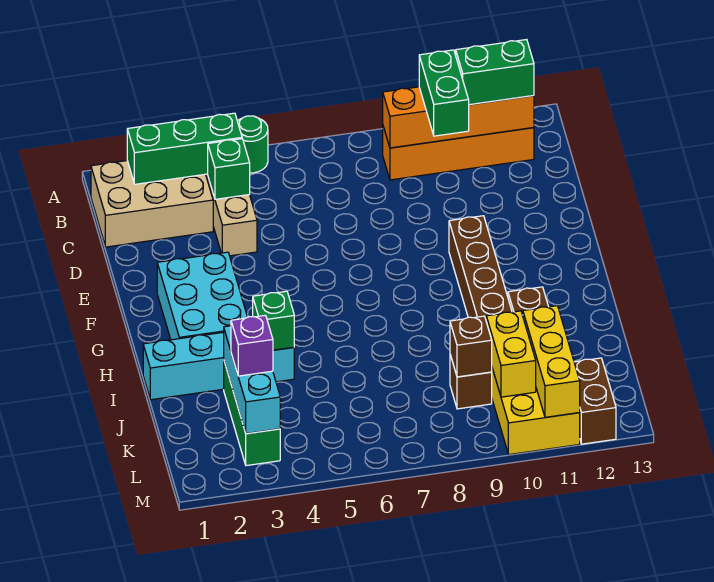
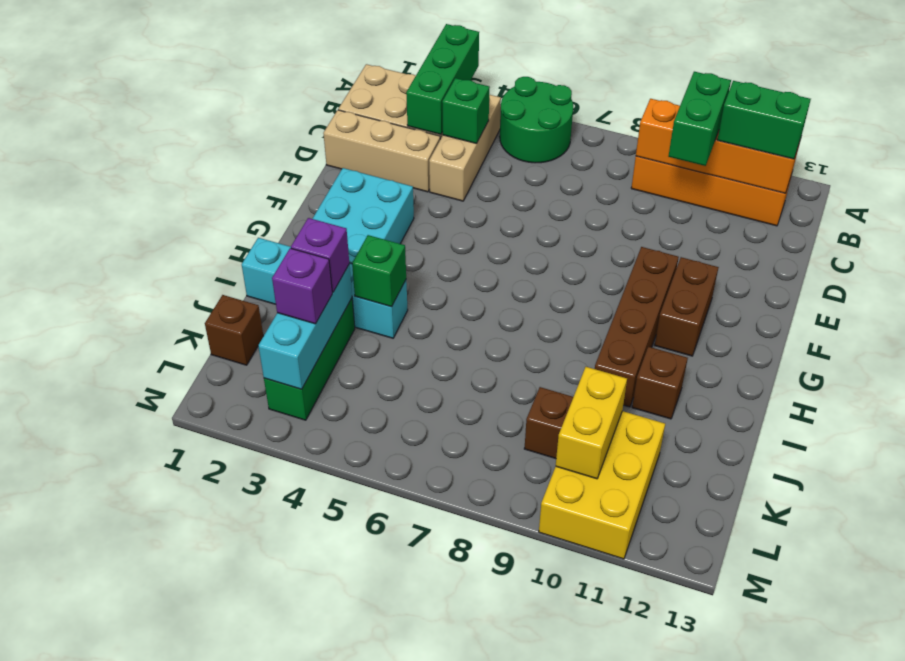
green round brick A5 level 1 -> green round brick A5:B6 level 1
green brick B2:B4 level 2 -> green brick A3:C3 level 2
none -> tan brick D1:D3 level 1
none -> purple brick J3 level 3
brown brick K9 level 2 -> brown brick K1 level 1
yellow brick K11:M11 level 2 -> none
brown brick L12:M12 level 1 -> brown brick F11:G11 level 1

